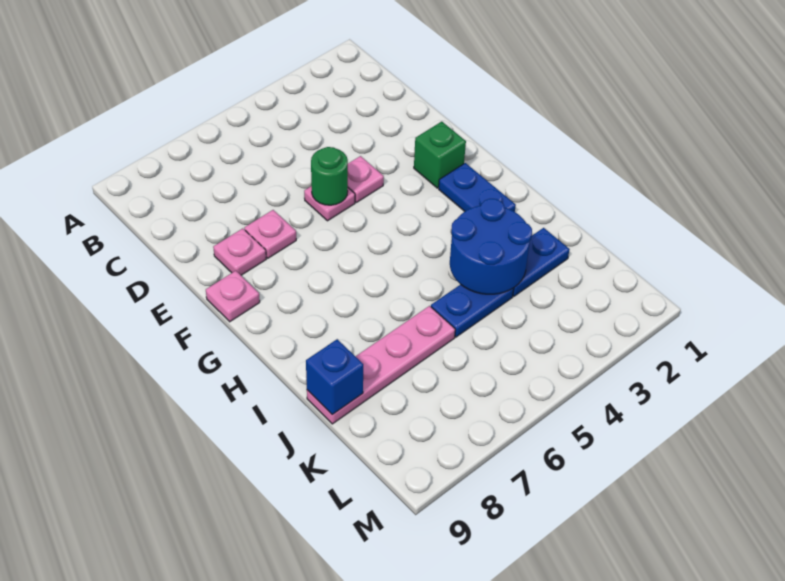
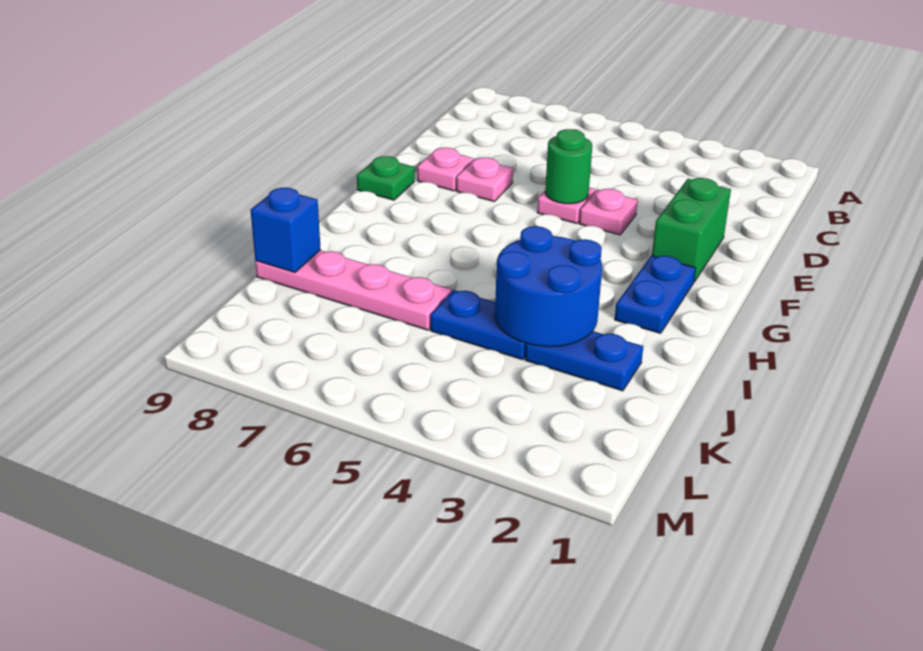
green brick F2 level 1 -> green brick E2:F2 level 1
pink plate F9 level 1 -> green plate F9 level 1

